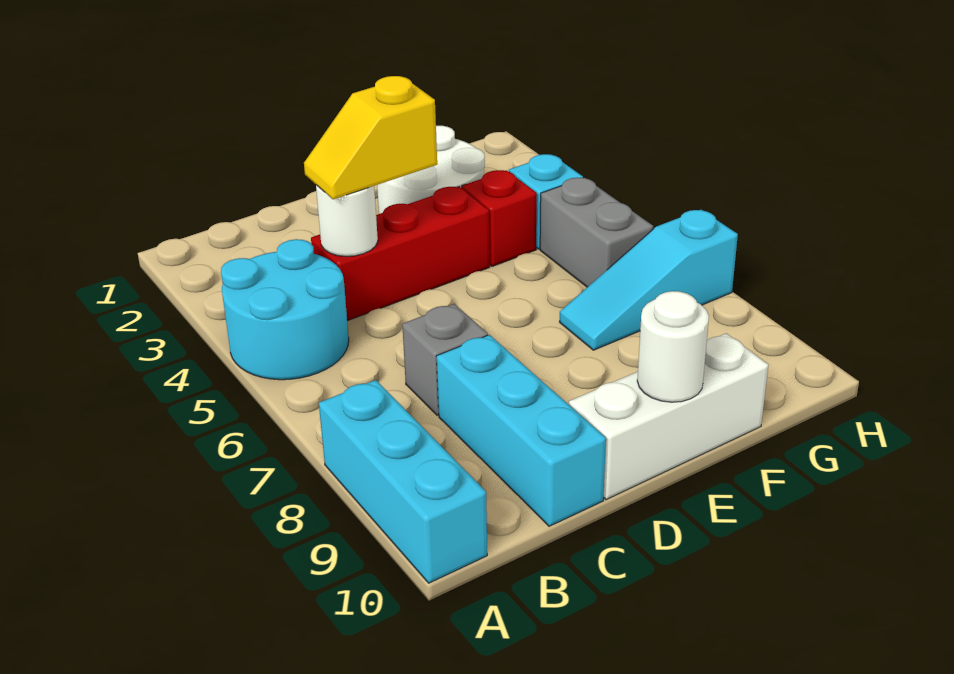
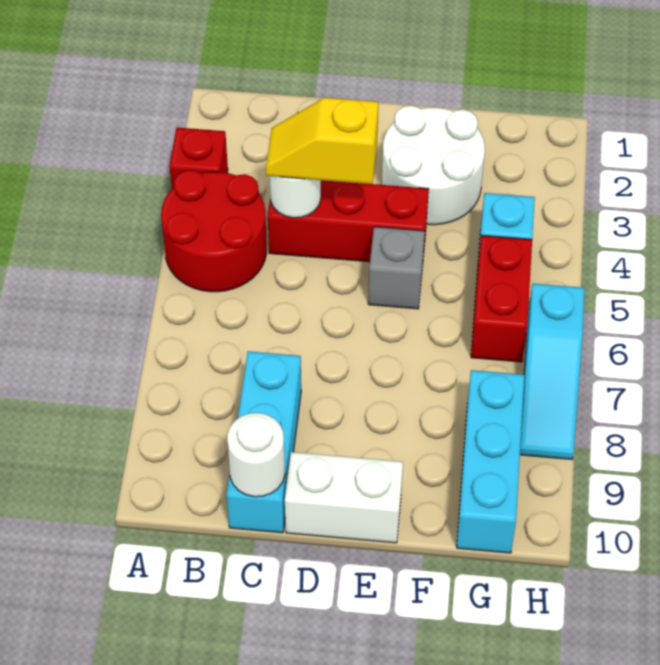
cyan round brick A4:B5 level 1 -> red round brick A4:B5 level 1
cyan brick A8:A10 level 1 -> cyan brick G8:G10 level 1
grey brick C7 level 1 -> grey brick E5 level 1
white brick D10:F10 level 1 -> white brick D10:E10 level 1
white round brick E10 level 2 -> white round brick C10 level 2
red brick F4 level 1 -> red brick A3 level 1
cyan slope F7:H7 level 1 top H -> cyan slope H6:H8 level 1 top 6
grey brick G5:G6 level 1 -> red brick G5:G6 level 1

